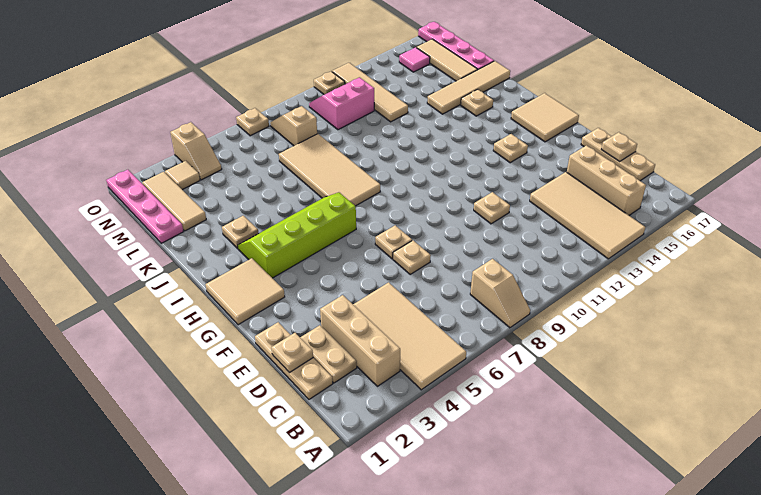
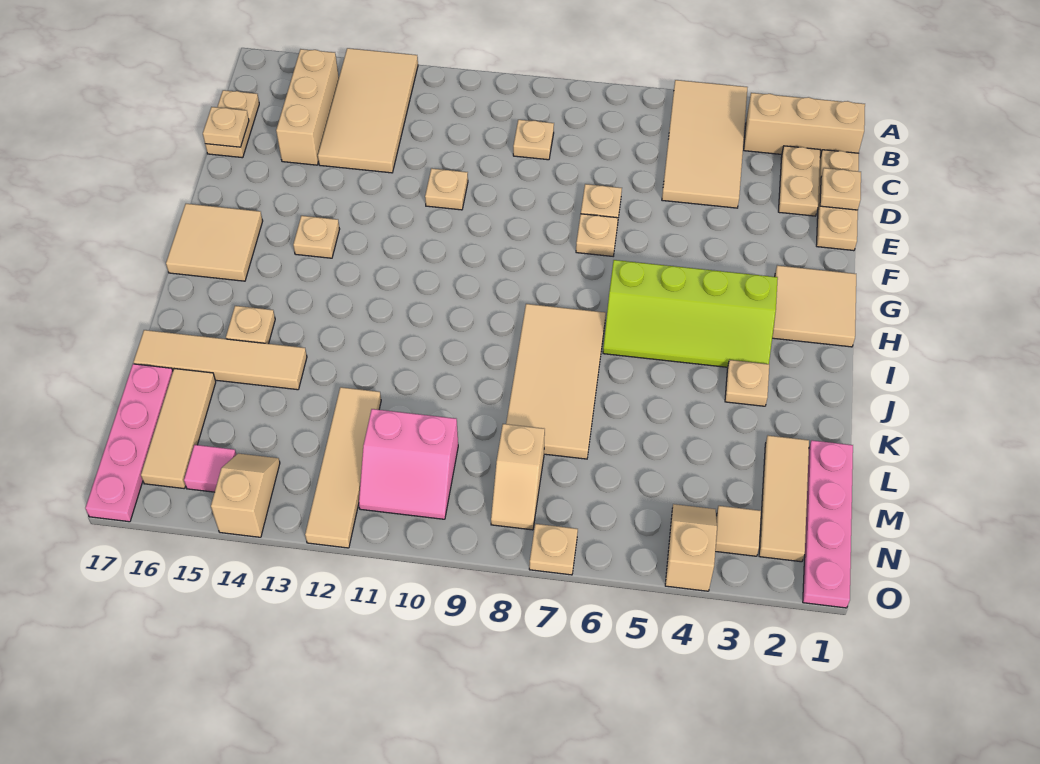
tan slope A8:B8 level 1 top B -> tan slope N14:O14 level 1 top O
tan brick B3:D3 level 1 -> tan brick B1:B3 level 1
tan plate C17:E17 level 1 -> tan plate C17:D17 level 1
tan plate O11 level 1 -> tan plate C9 level 1

